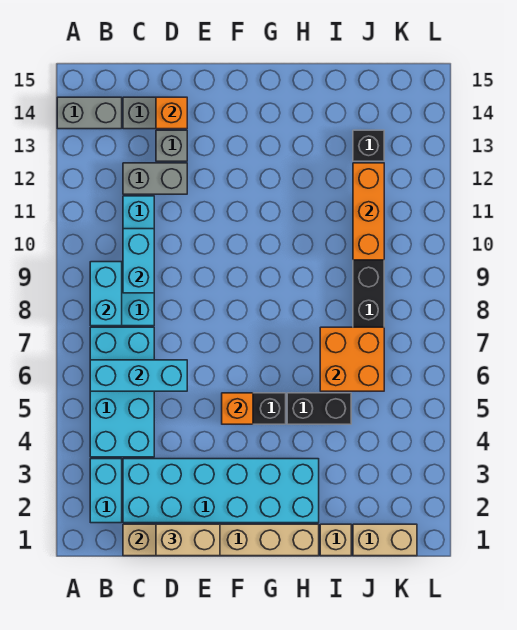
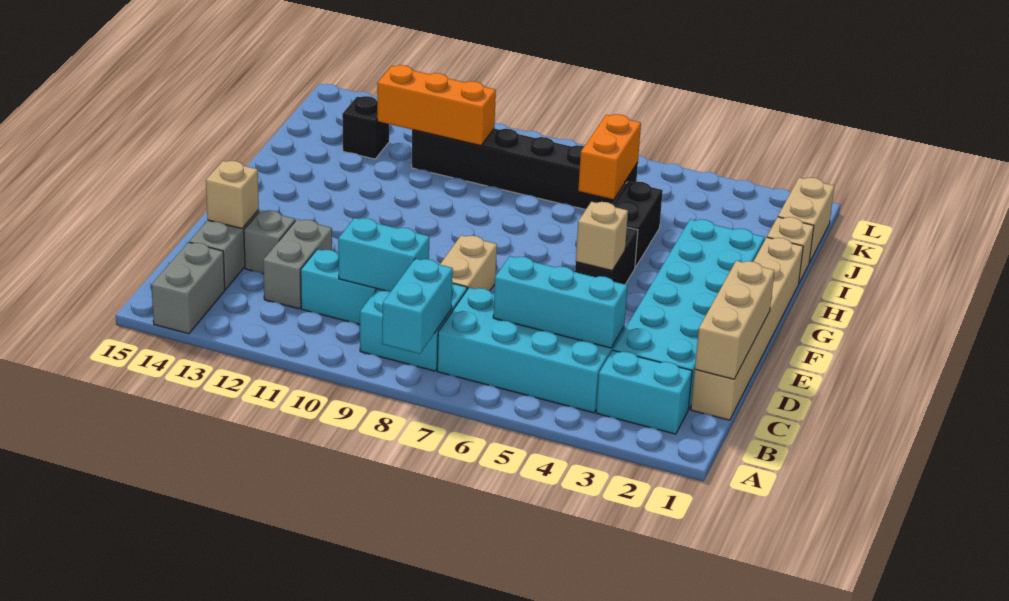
cyan brick B6:D6 level 2 -> cyan brick C4:C6 level 2
cyan brick B8:B9 level 2 -> cyan brick A8:B8 level 2
tan brick D1:E1 level 3 -> tan brick D8:E8 level 1
orange brick D14 level 2 -> tan brick D14 level 2
orange brick F5 level 2 -> tan brick F5 level 2
orange brick I6:J7 level 2 -> orange brick I6:J6 level 2

